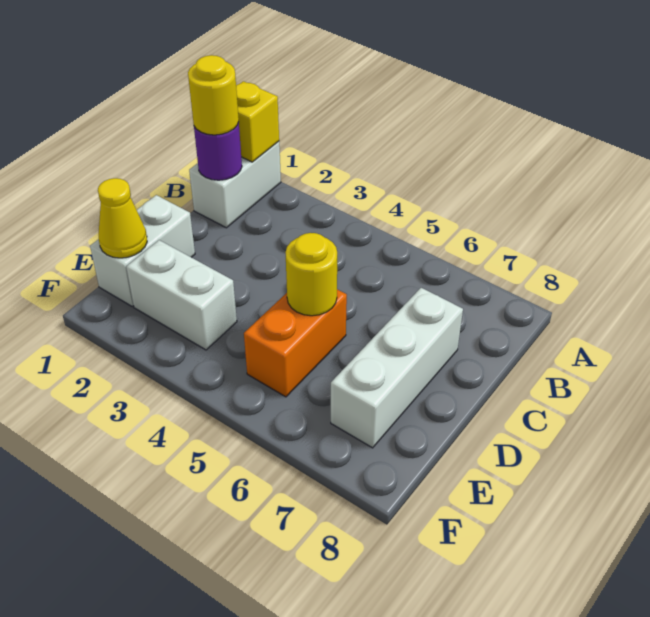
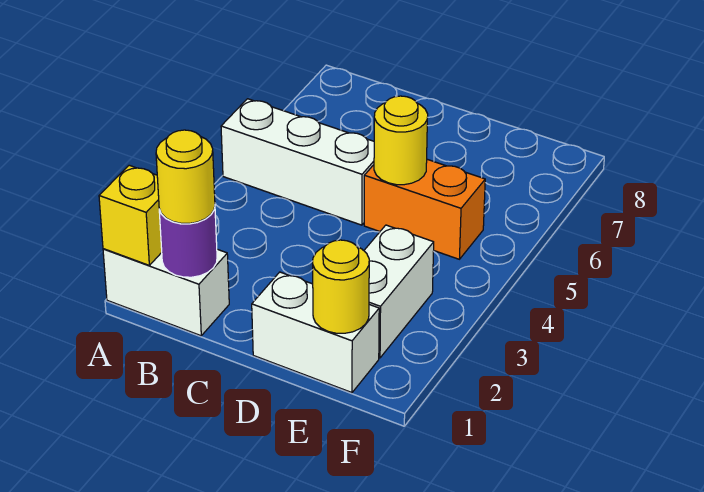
white brick C7:E7 level 1 -> white brick A5:C5 level 1
yellow cone E1 level 2 -> yellow round brick E1 level 2

